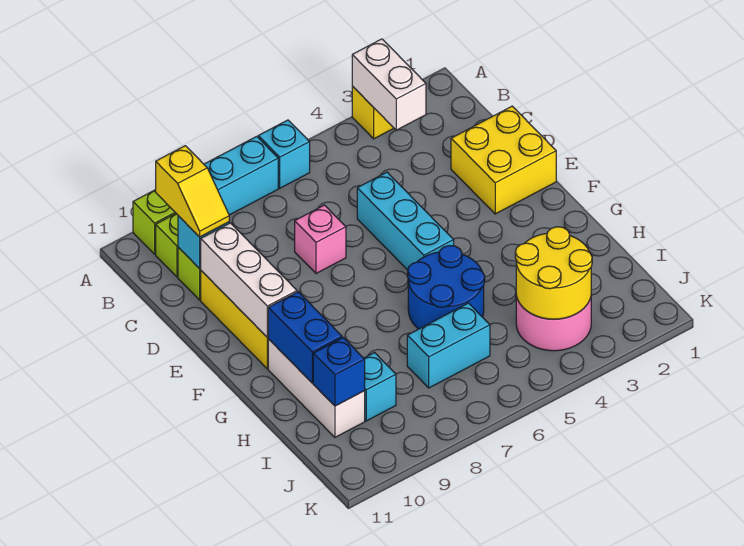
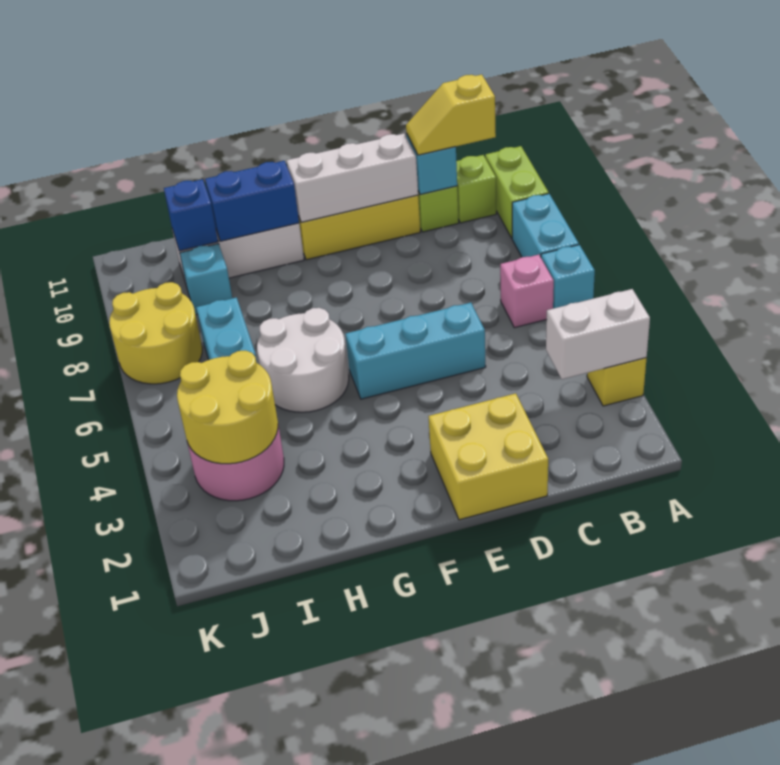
pink brick D7 level 1 -> pink brick B6 level 1
blue round brick G5:H6 level 1 -> white round brick G5:H6 level 1
none -> yellow round brick J7:K8 level 1

